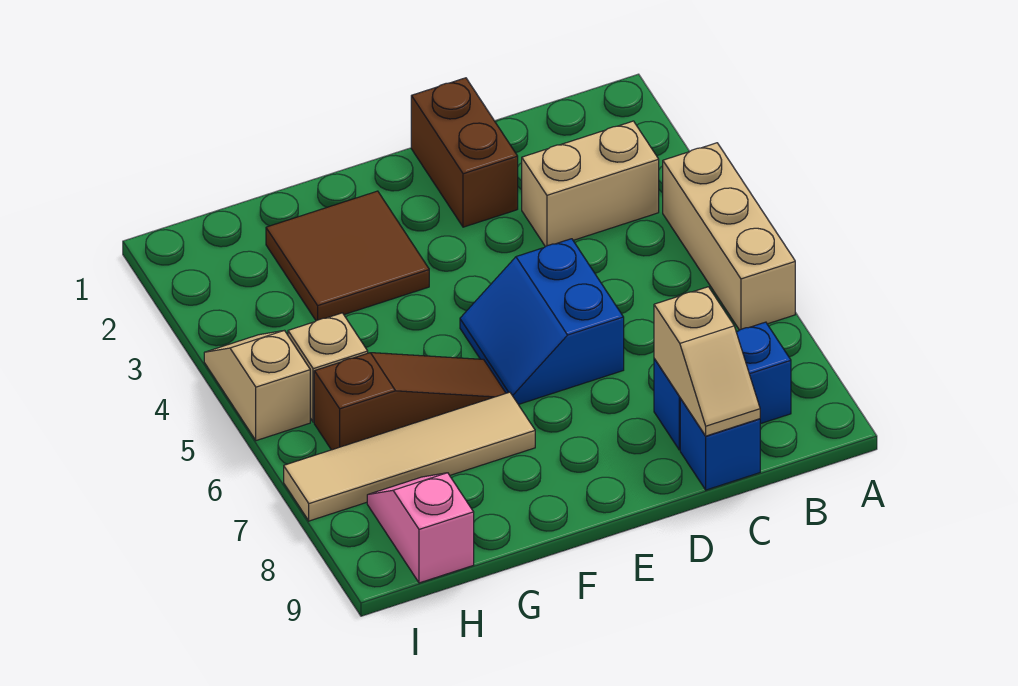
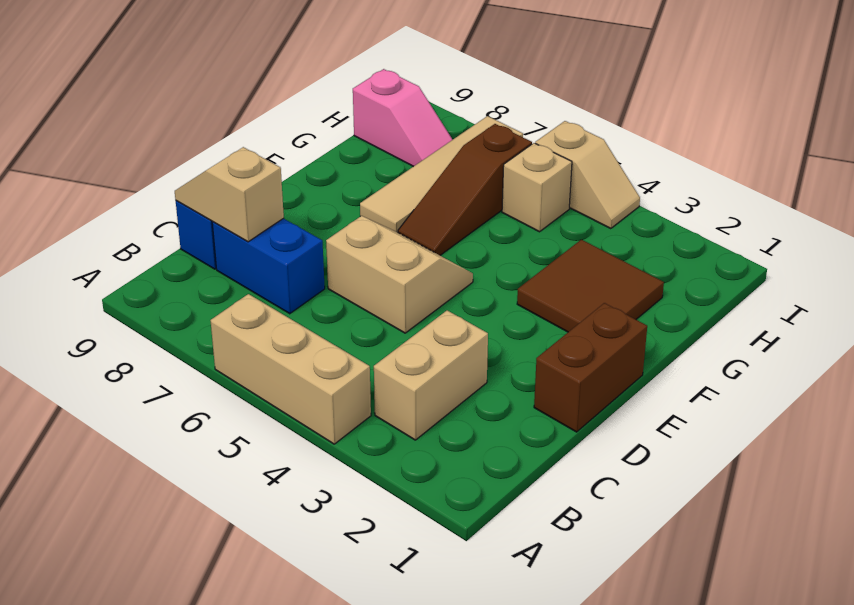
blue brick B8:C8 level 1 -> blue brick C7:C8 level 1
brown brick D1:D2 level 1 -> brown brick D1:E1 level 1
blue slope D5:E6 level 1 top D -> tan slope D5:E6 level 1 top D

